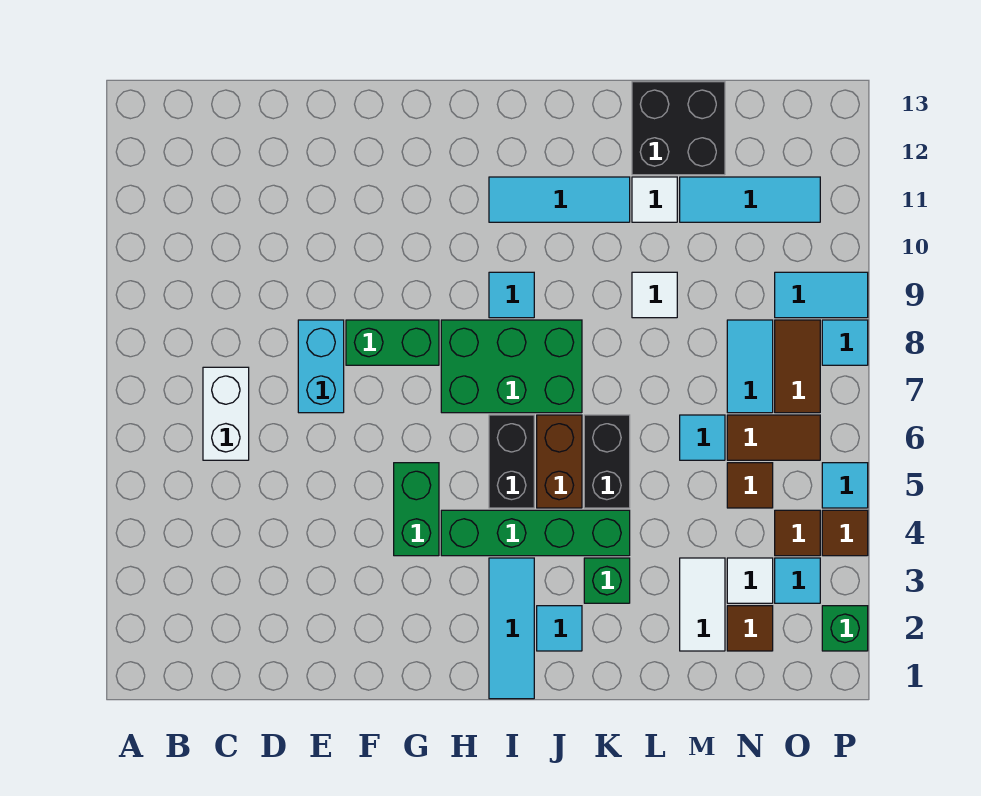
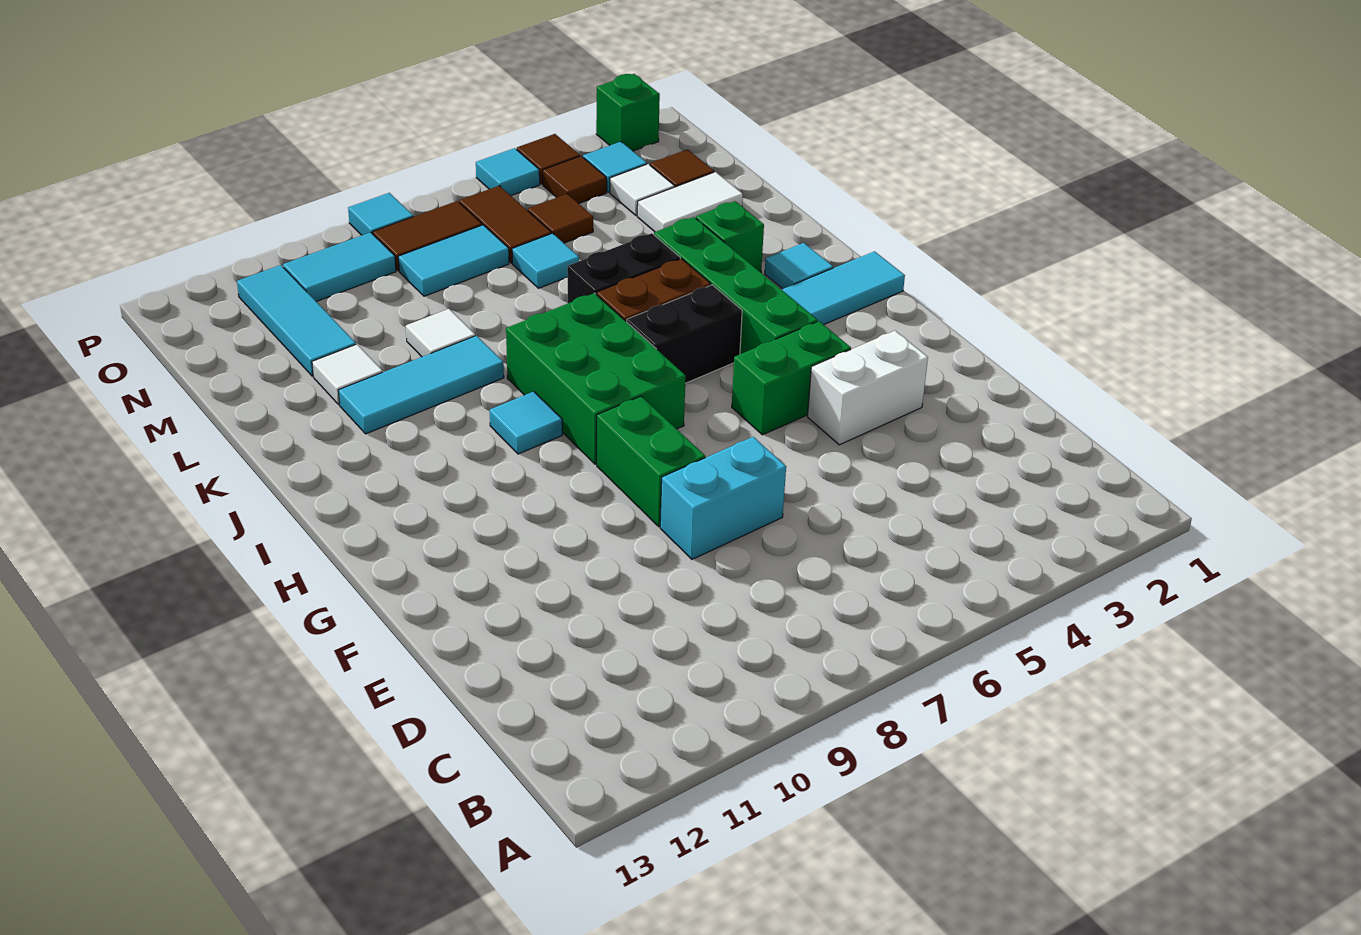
white brick C6:C7 level 1 -> white brick F3:F4 level 1
cyan tile I11:K11 level 1 -> cyan tile K9:K11 level 1
black brick L12:M13 level 1 -> none
cyan tile O9:P9 level 1 -> cyan tile O9:O10 level 1

